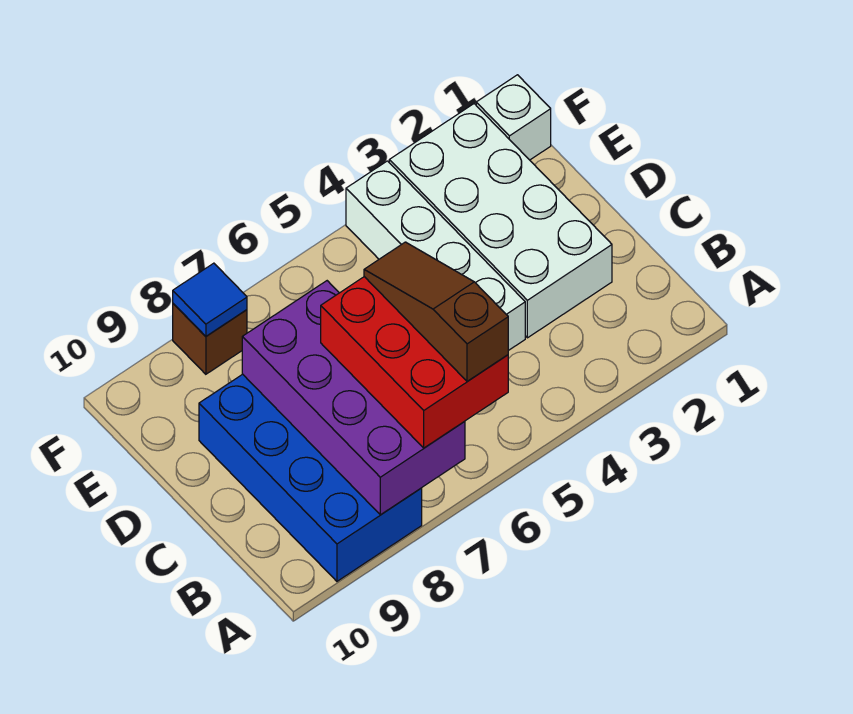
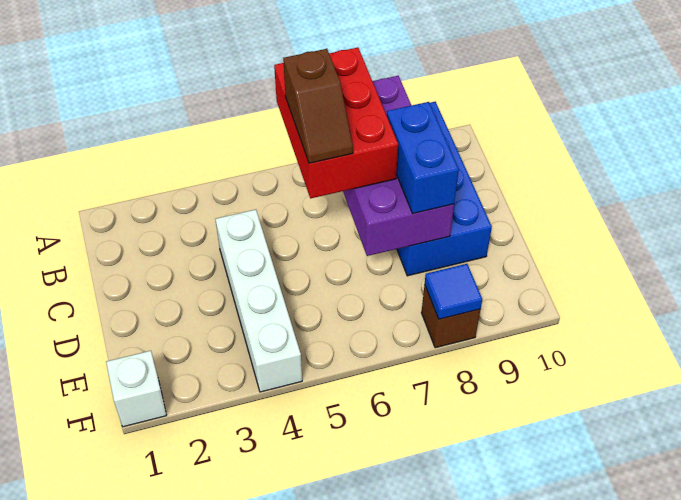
brown slope A6:C6 level 4 top A -> brown slope B6:C6 level 4 top B
white brick C2:F3 level 1 -> none
none -> blue brick C8:D8 level 3

